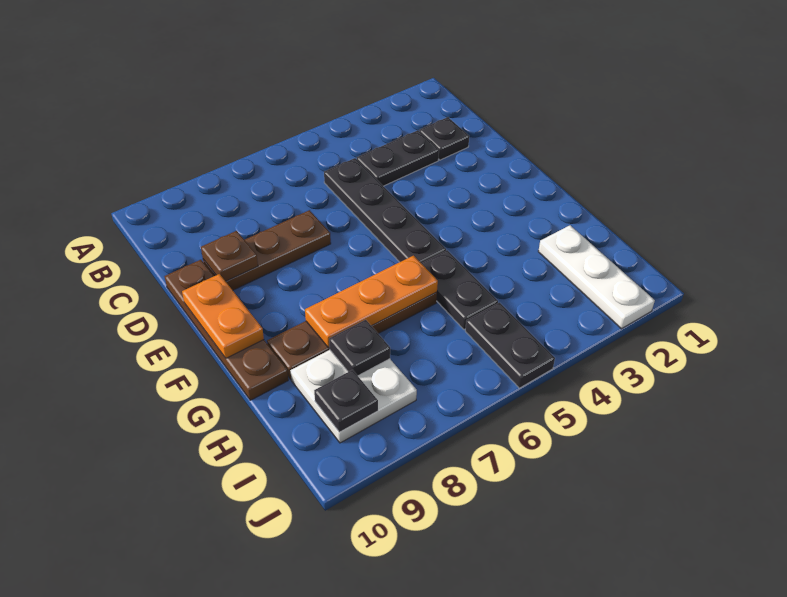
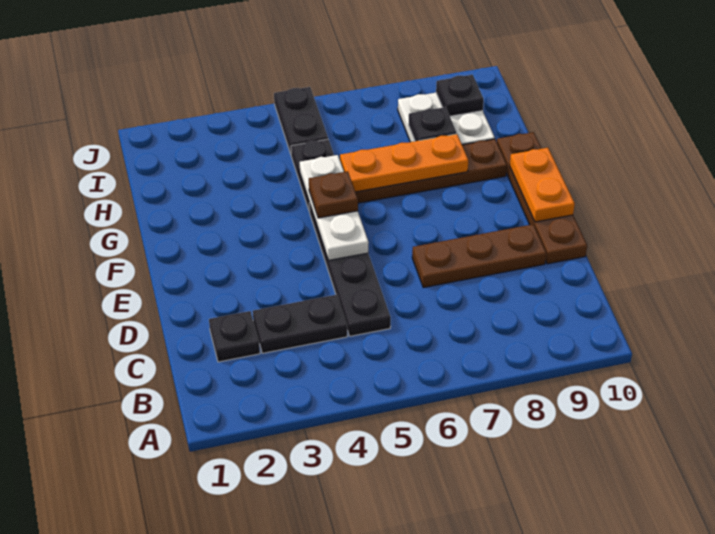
brown plate D9 level 2 -> brown plate F5 level 3
white plate H2:J2 level 1 -> white plate E5:G5 level 2

